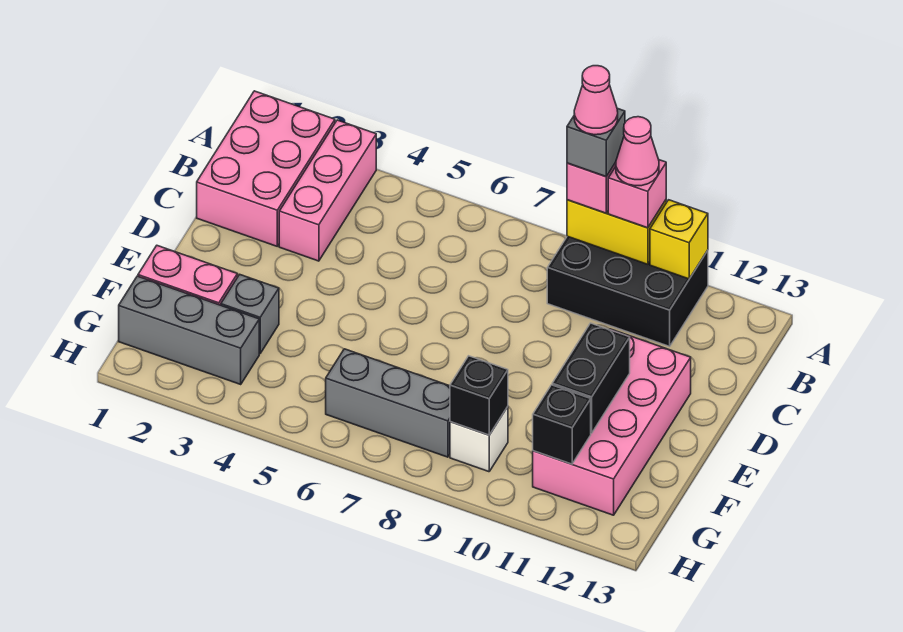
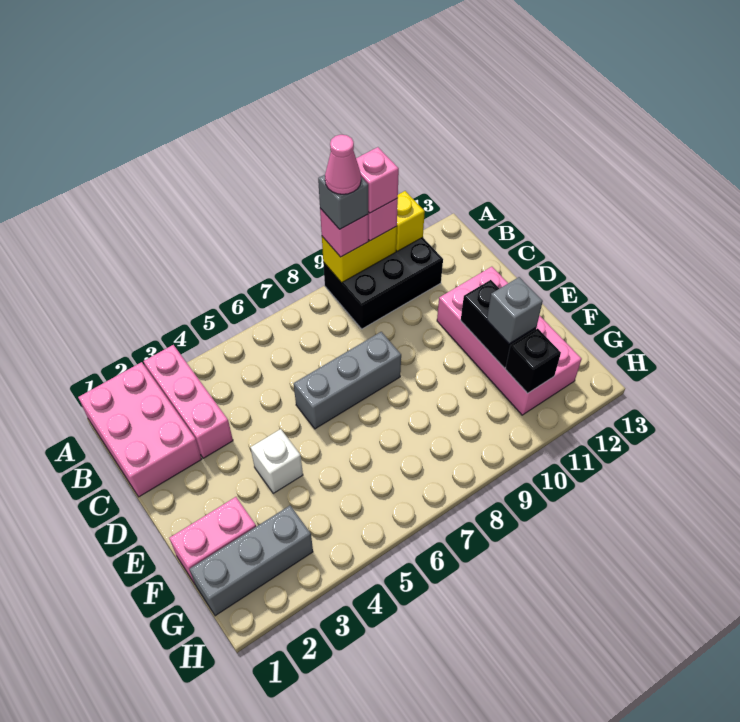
pink cone A10 level 4 -> pink brick A10 level 4
grey brick F3 level 1 -> grey brick F11 level 3
grey brick G6:G8 level 1 -> grey brick D6:D8 level 1
white brick G9 level 1 -> white brick E4 level 1
black brick G9 level 2 -> none

